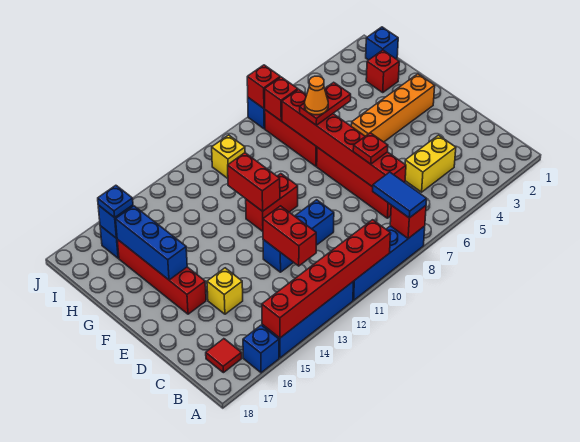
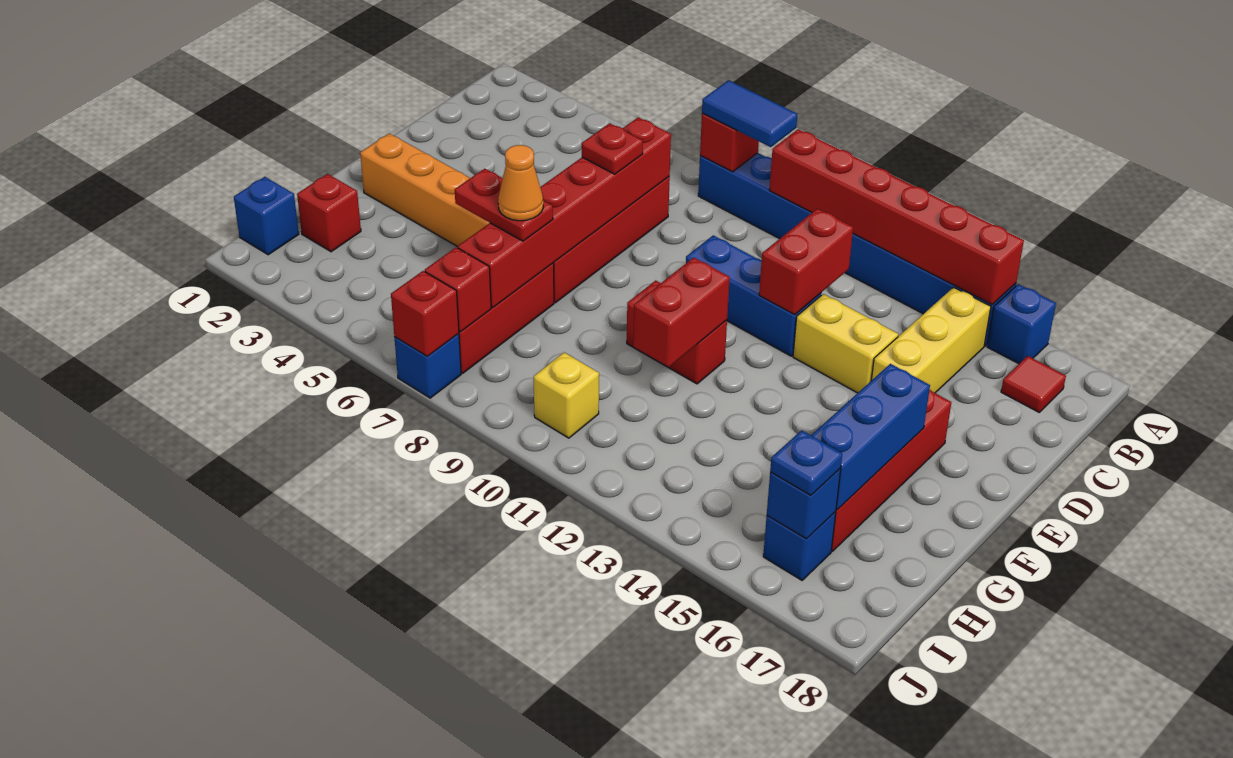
blue tile A8:B8 level 3 -> blue tile A8:A9 level 3
yellow brick C4:C5 level 1 -> yellow brick D13:D14 level 1
yellow brick D15 level 1 -> yellow brick B15:D15 level 1

